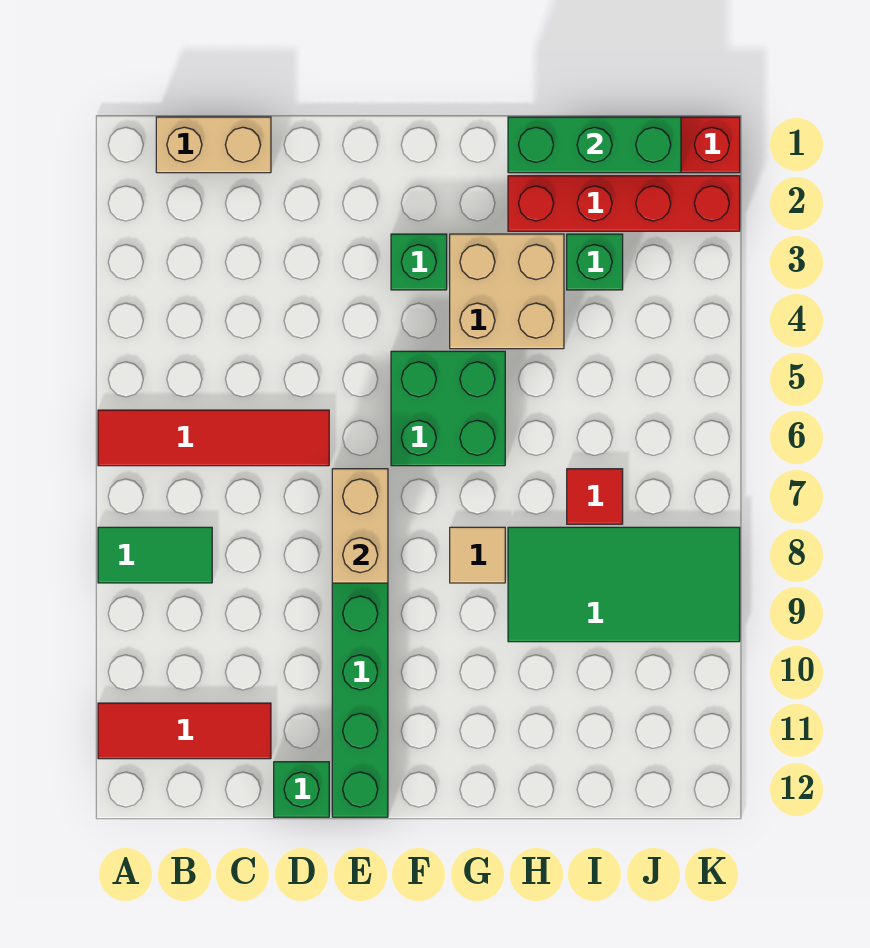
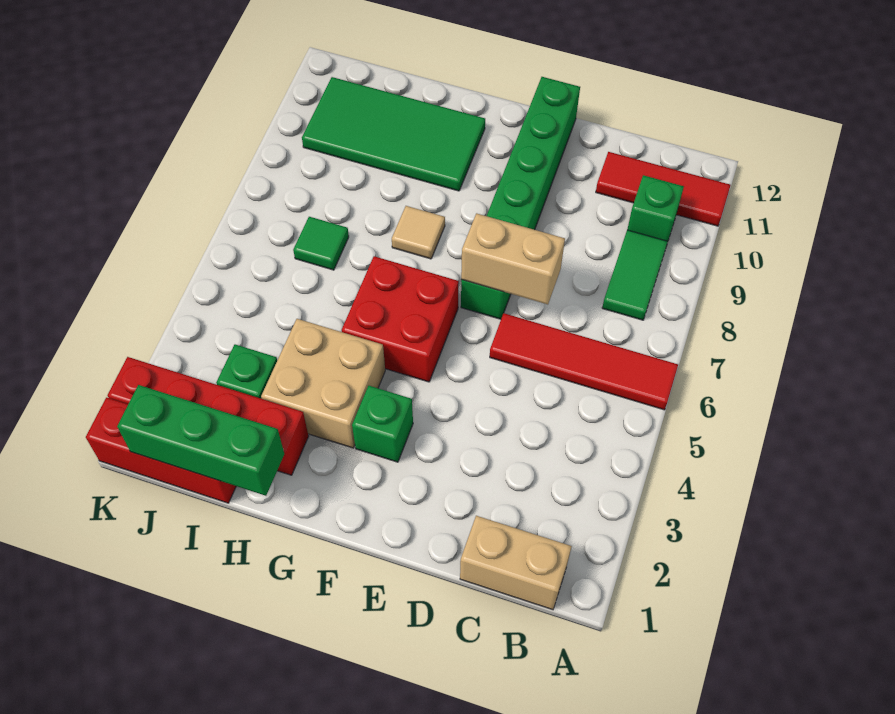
green tile A8:B8 level 1 -> green tile B8:B9 level 1
green brick D12 level 1 -> green brick B10 level 1
tan brick E7:E8 level 2 -> tan brick D7:E7 level 2
green brick F5:G6 level 1 -> red brick F5:G6 level 1
green tile H8:K9 level 1 -> green tile G10:J11 level 1
red tile I7 level 1 -> green tile I7 level 1

